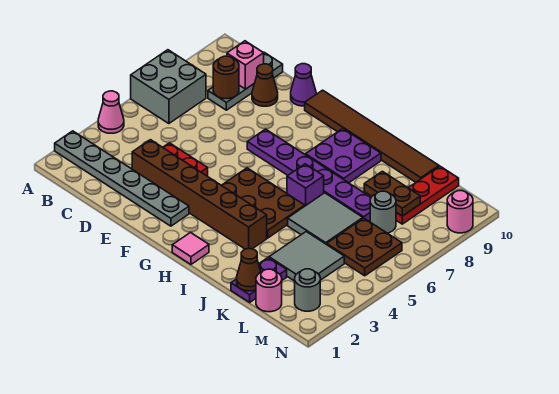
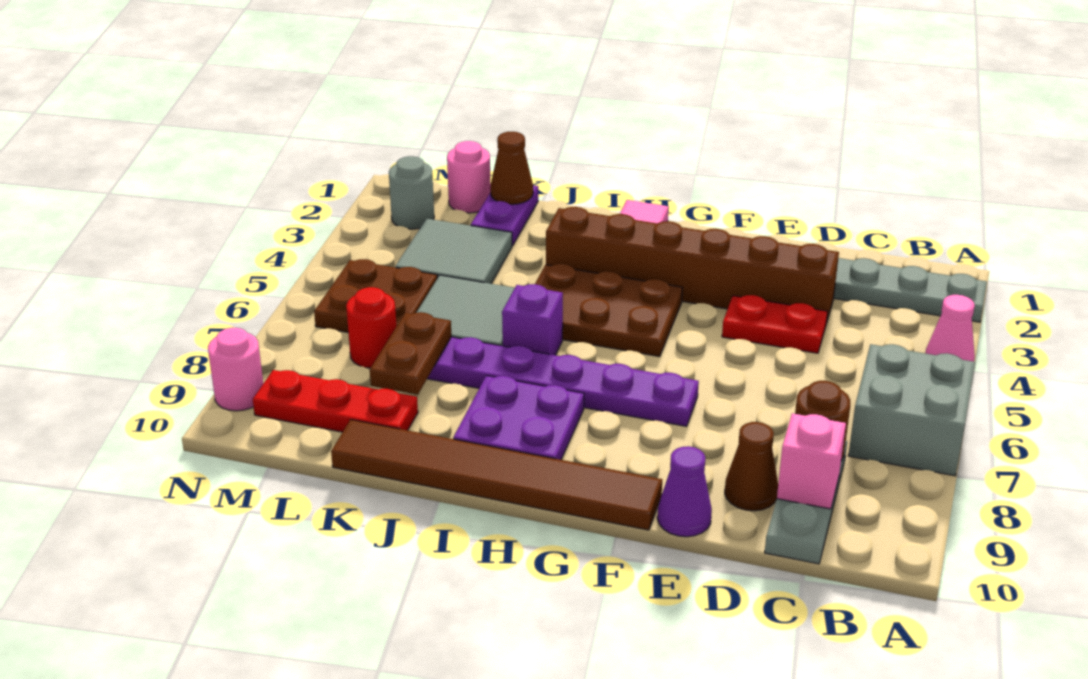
brown plate K8:L8 level 2 -> brown plate K7:K8 level 2
grey round brick L7 level 1 -> red round brick L7 level 1
red plate L8:L10 level 1 -> red plate K9:M9 level 1

